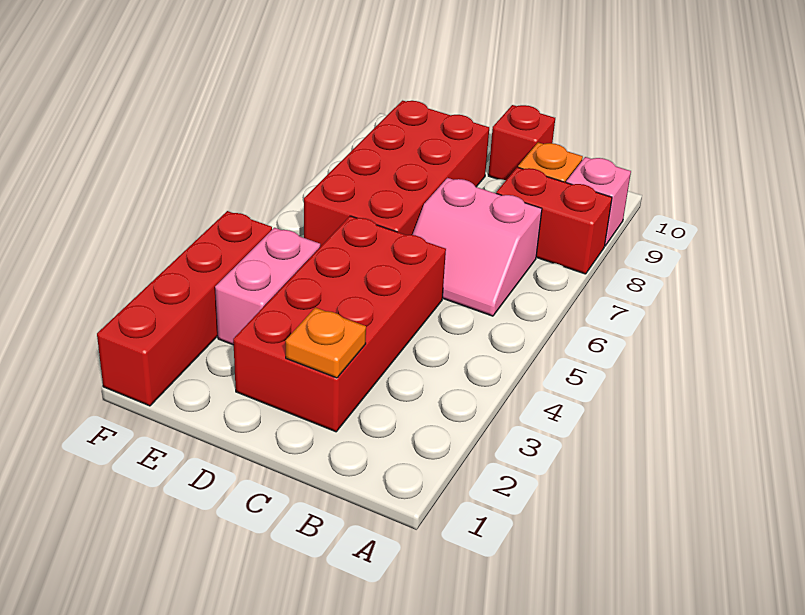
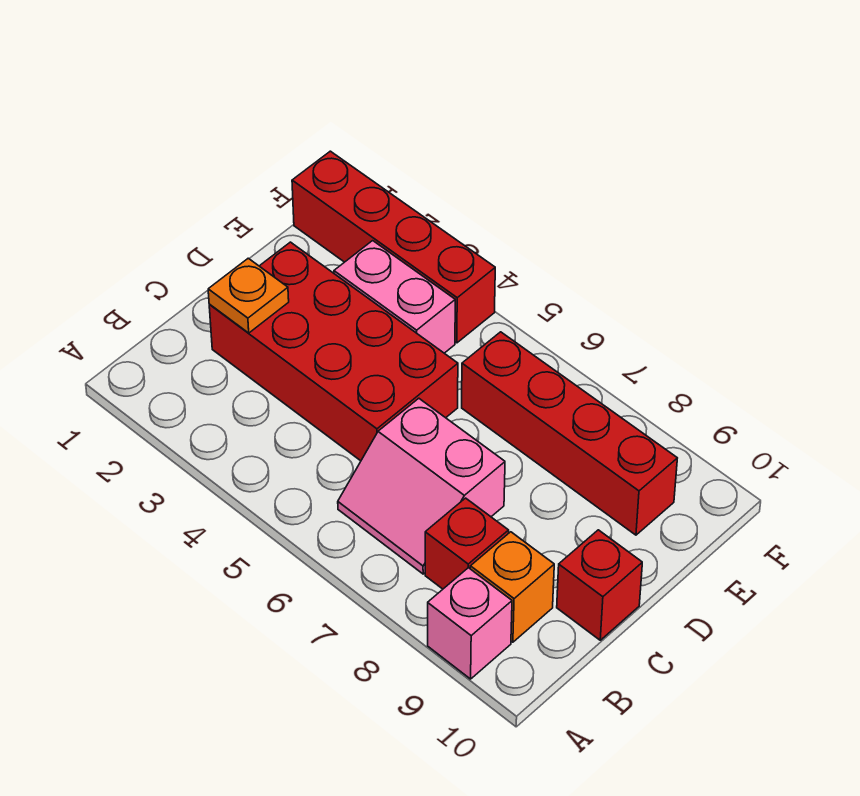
red brick A8:B8 level 1 -> red brick B8 level 1
pink slope B6:C7 level 1 top 7 -> pink slope B6:C7 level 1 top C
red brick D6:E9 level 1 -> red brick E6:E9 level 1

